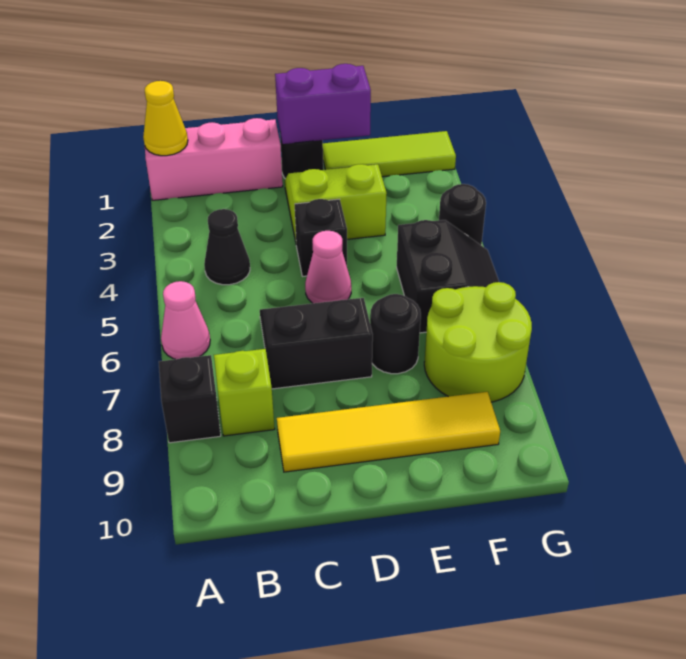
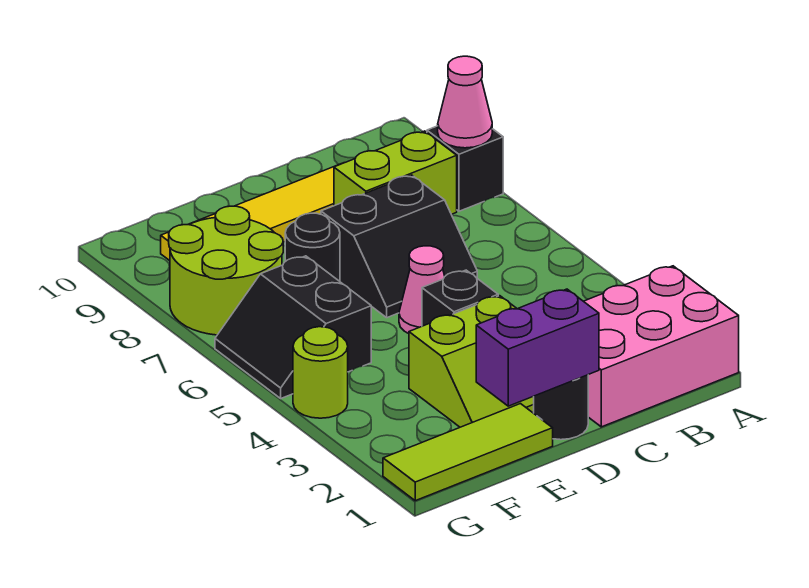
pink brick A1:C1 level 1 -> pink brick A1:C2 level 1
yellow cone A1 level 2 -> none
pink cone A6 level 1 -> pink cone A8 level 2
black cone B4 level 1 -> none
lime brick B8 level 1 -> lime brick B8:C8 level 1
black round brick G4 level 1 -> lime round brick G4 level 1

